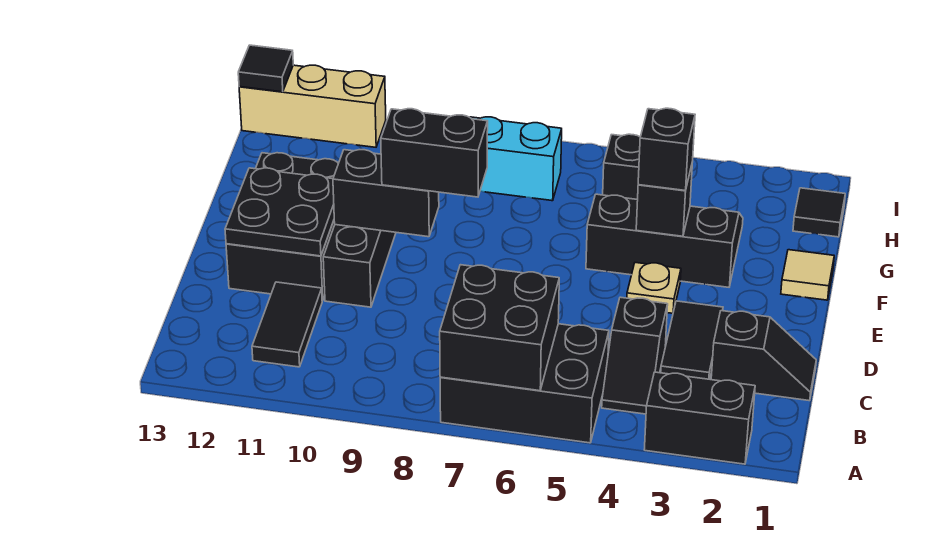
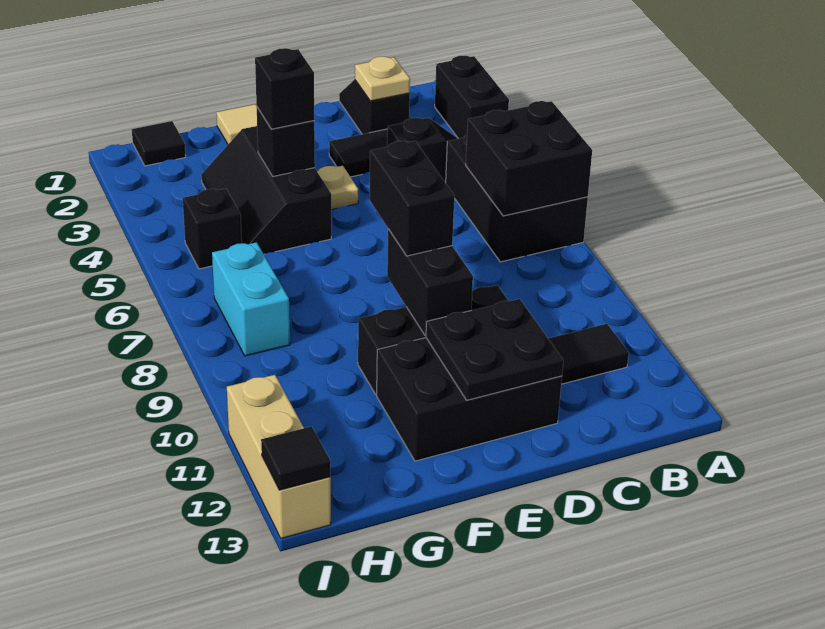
none -> tan plate C2 level 2

